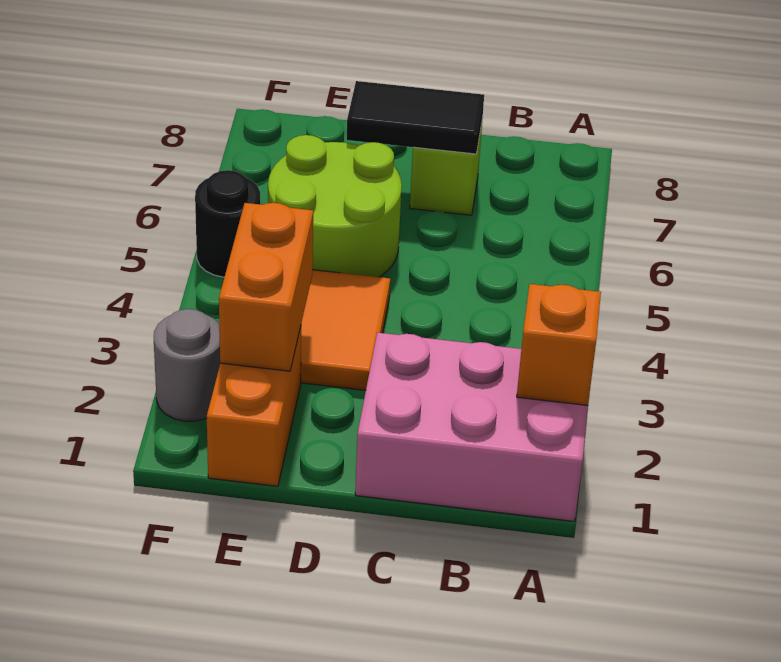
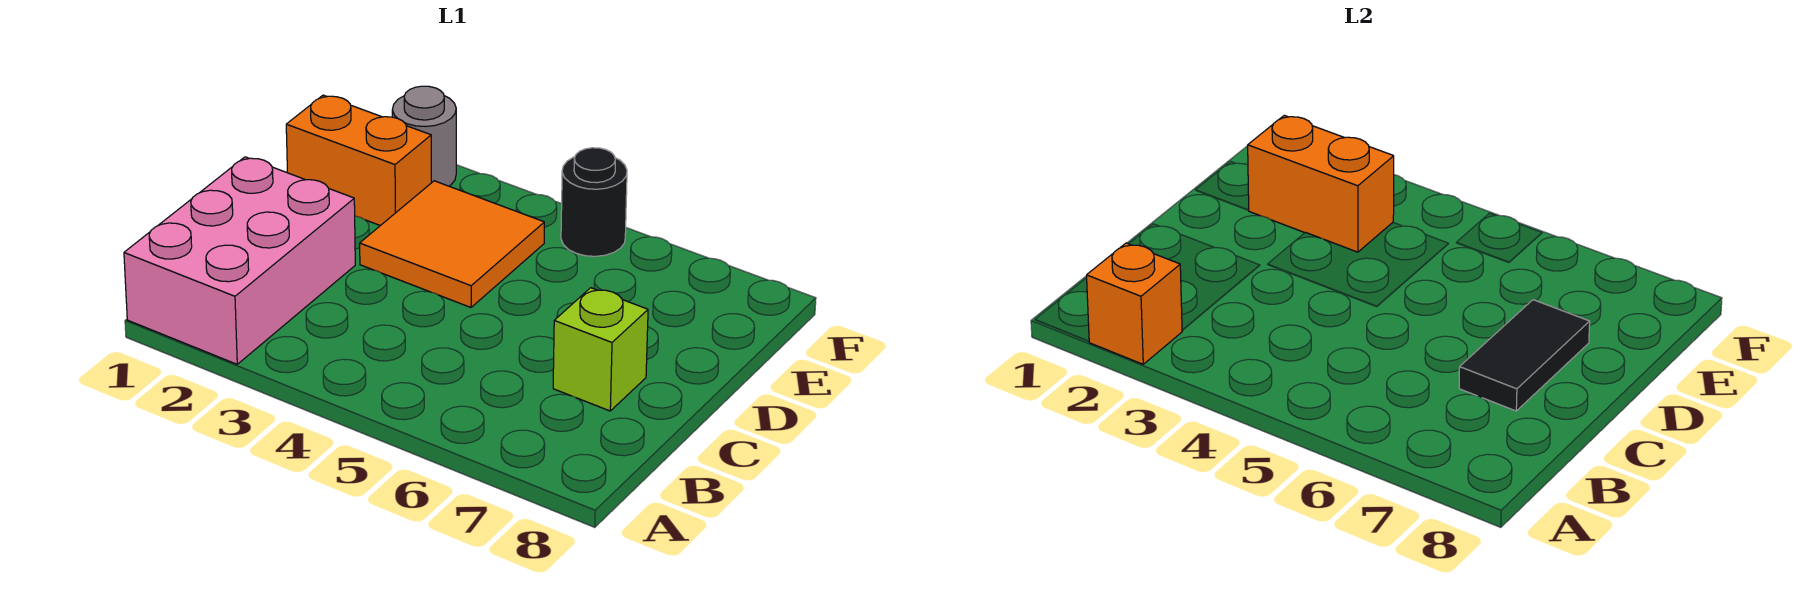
lime round brick D5:E6 level 1 -> none

